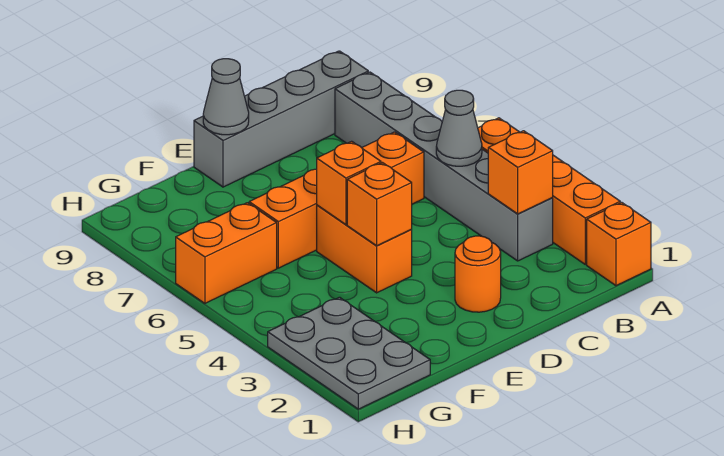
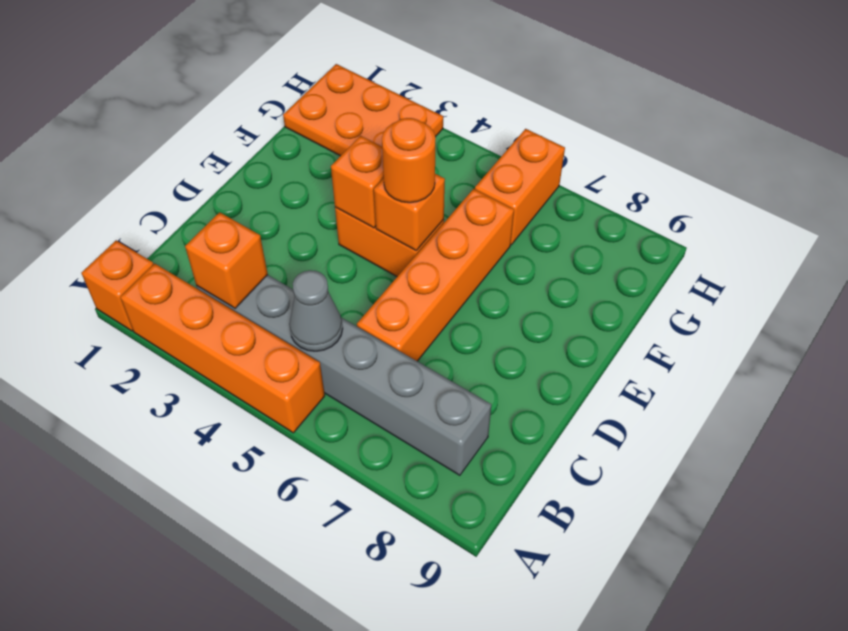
grey brick B9:E9 level 1 -> none
orange round brick D2 level 1 -> orange round brick E5 level 3
grey cone E9 level 2 -> none
grey plate G1:H3 level 1 -> orange plate G1:H3 level 1

